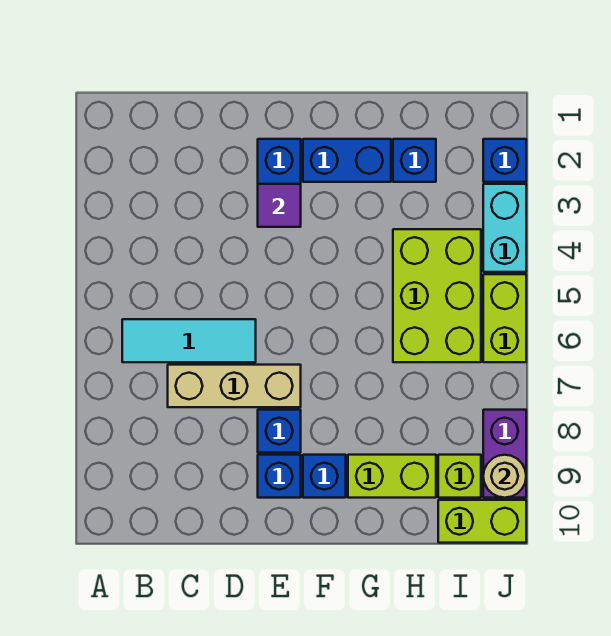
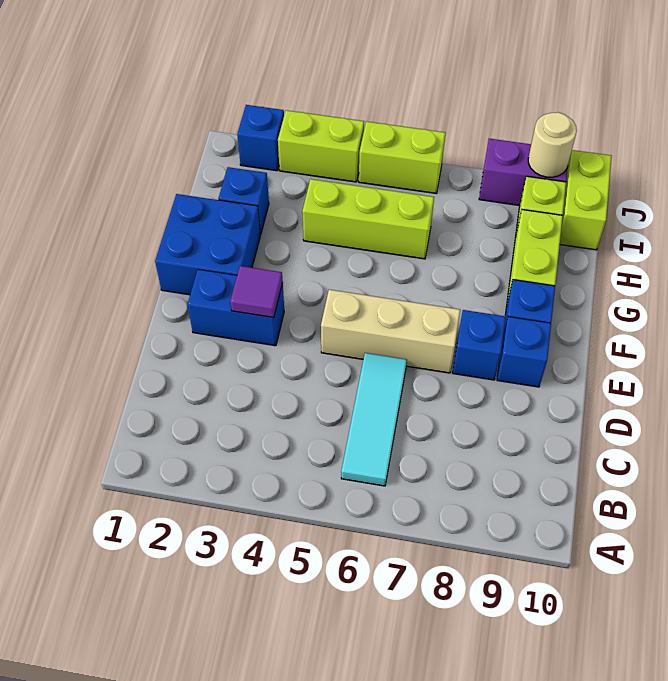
tan brick C7:E7 level 1 -> tan brick E5:E7 level 1
blue brick F2:G2 level 1 -> blue brick F1:G2 level 1
lime brick H4:I6 level 1 -> lime brick H4:H6 level 1
cyan brick J3:J4 level 1 -> lime brick J3:J4 level 1

